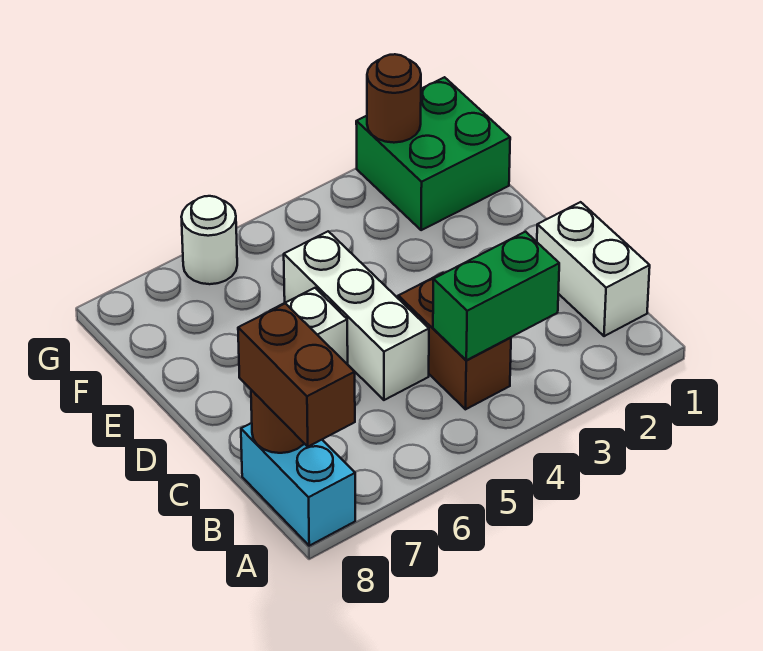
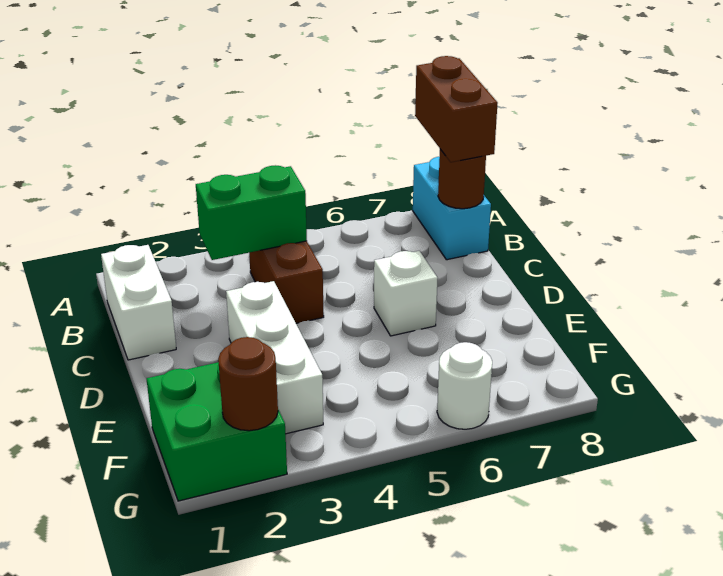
white brick C5:E5 level 1 -> white brick D3:F3 level 1

